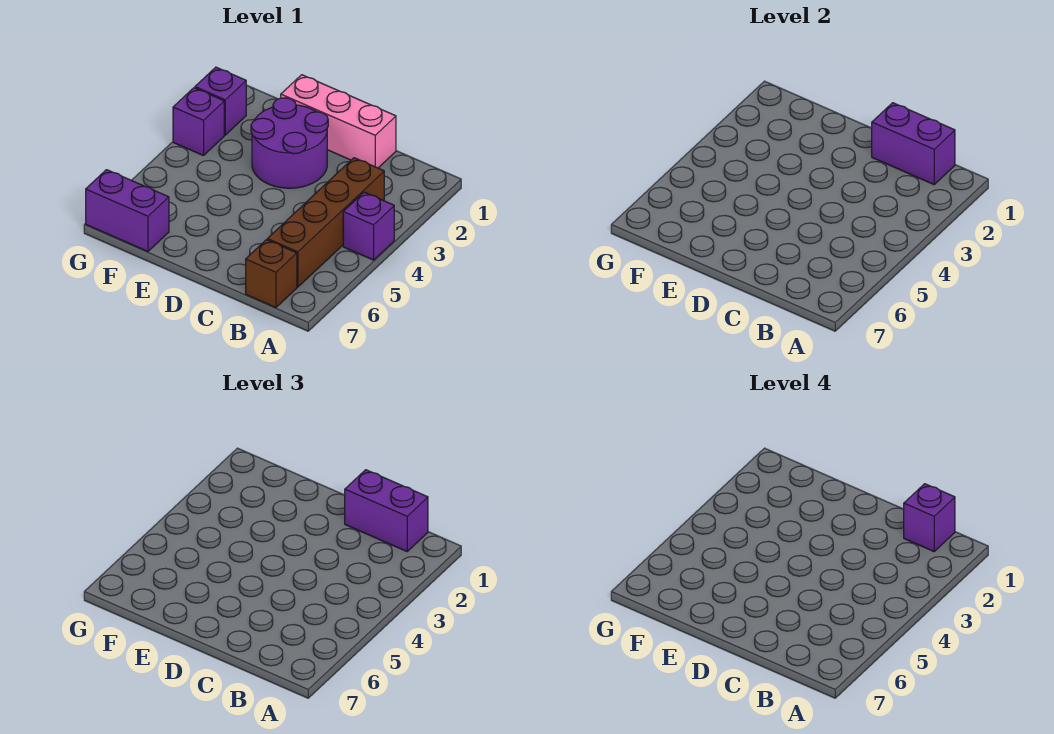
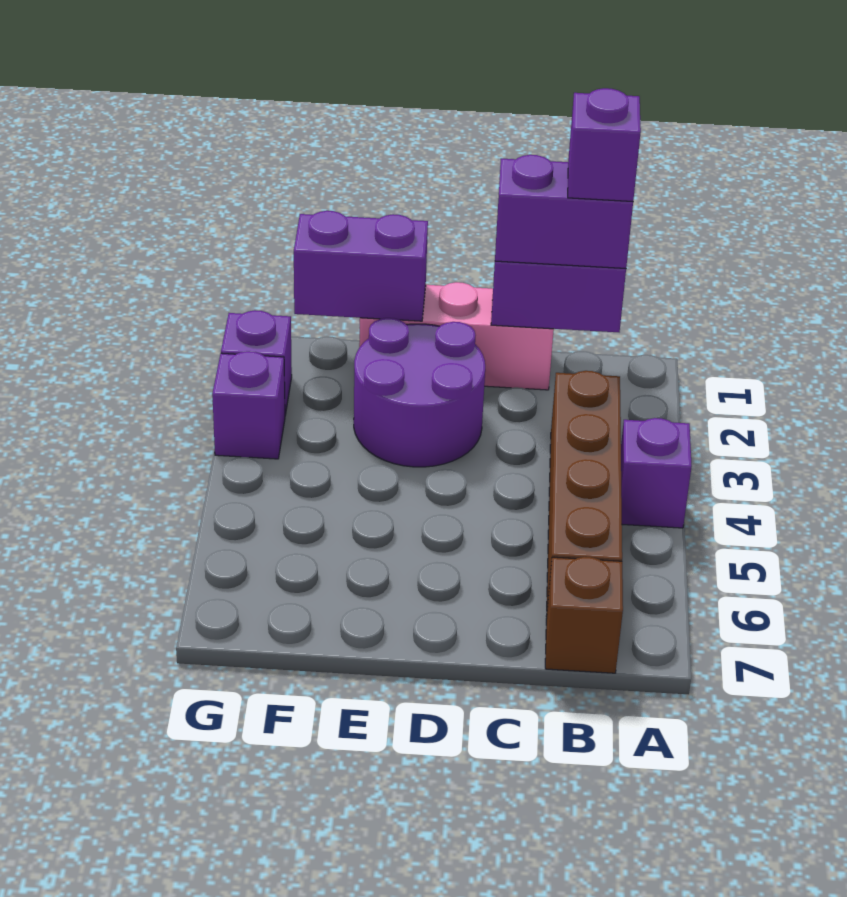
purple brick F7:G7 level 1 -> purple brick E1:F1 level 2

